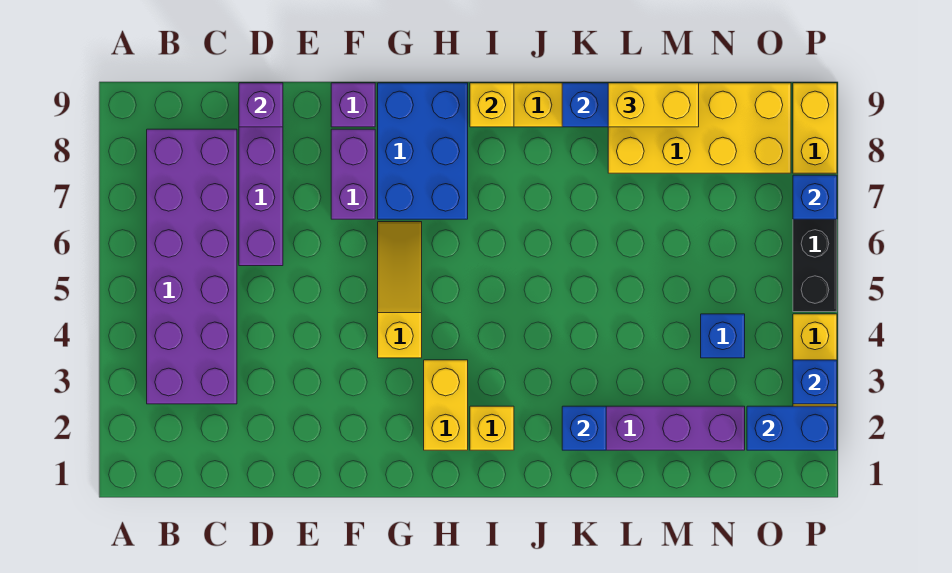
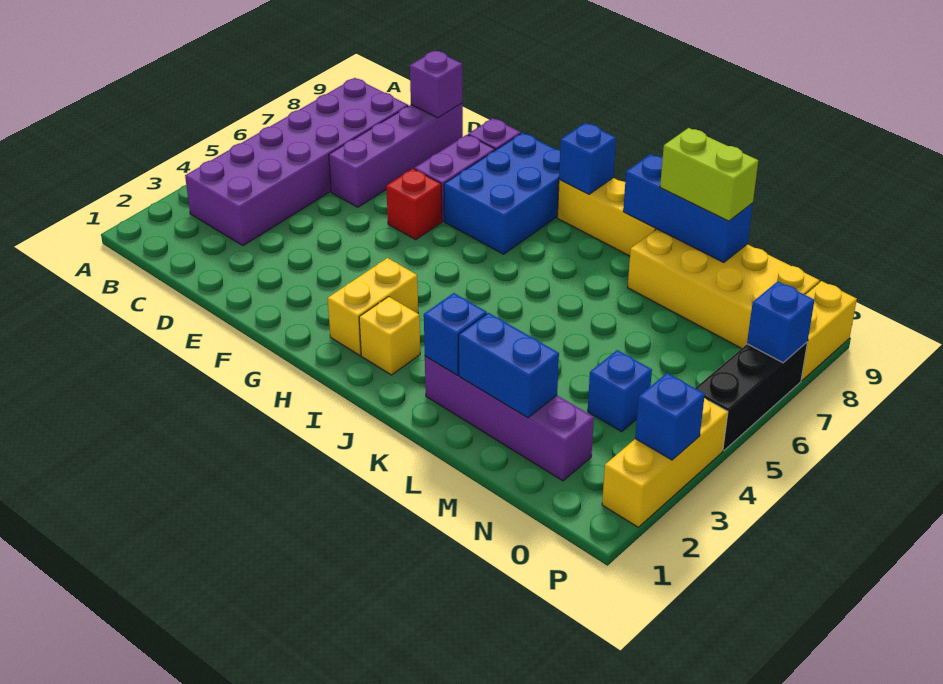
none -> red brick F6 level 1
yellow slope G4:G6 level 1 top 4 -> none
yellow brick I9 level 2 -> blue brick I9 level 2
yellow brick L9:M9 level 3 -> lime brick L9:M9 level 3
blue brick O2:P2 level 2 -> blue brick L2:M2 level 2

